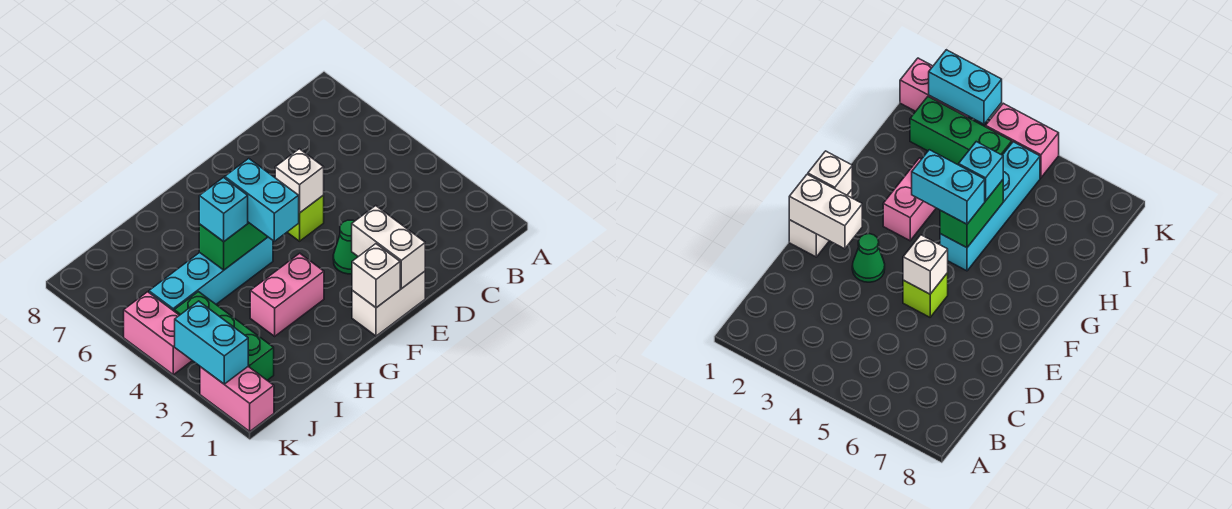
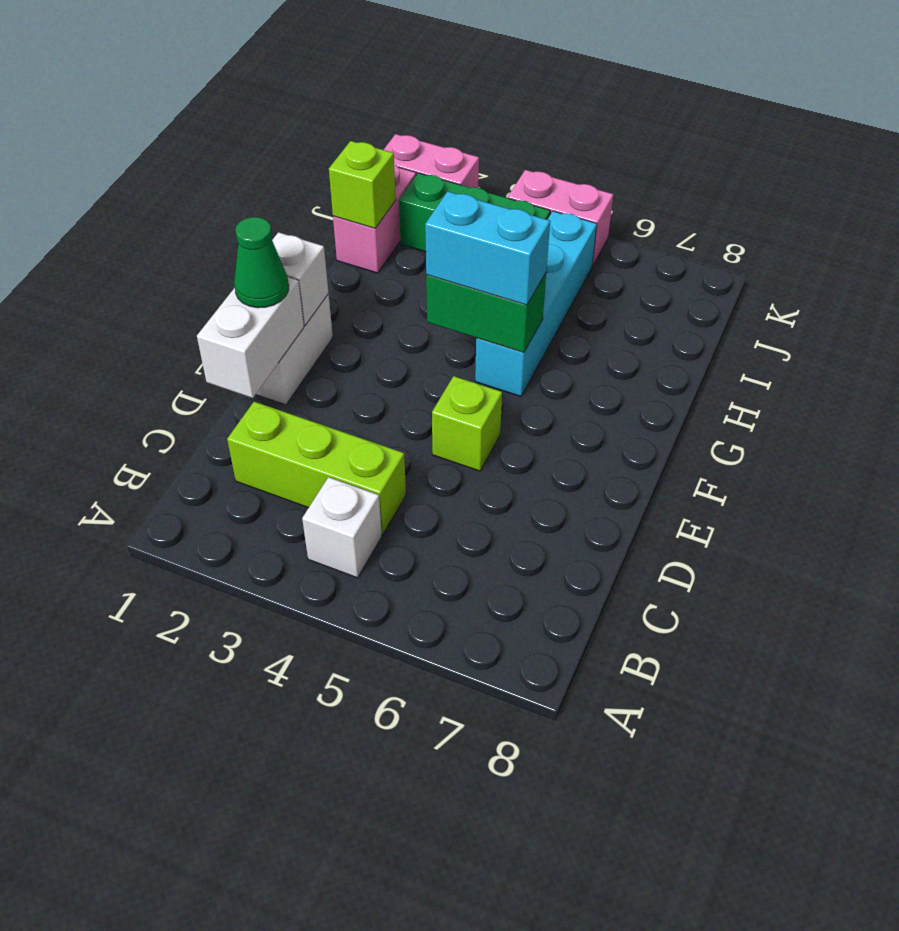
none -> lime brick C2:C4 level 1
white brick E1:E2 level 2 -> white brick D1:E1 level 2
green cone E3 level 1 -> green cone E1 level 3
white brick E5 level 2 -> white brick B4 level 1
pink brick G3:H3 level 1 -> pink brick I1:J1 level 1
green brick G5:H5 level 2 -> green brick G4:G5 level 2
cyan brick H5 level 3 -> none
none -> lime brick I1 level 2
cyan brick K2:K3 level 2 -> none

